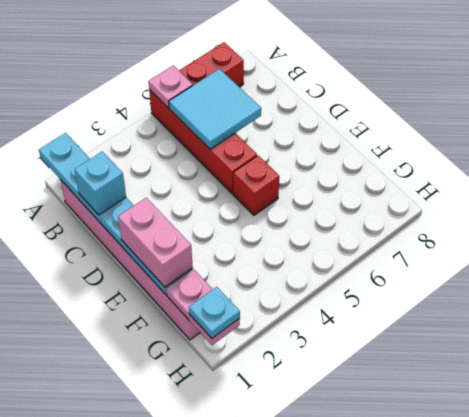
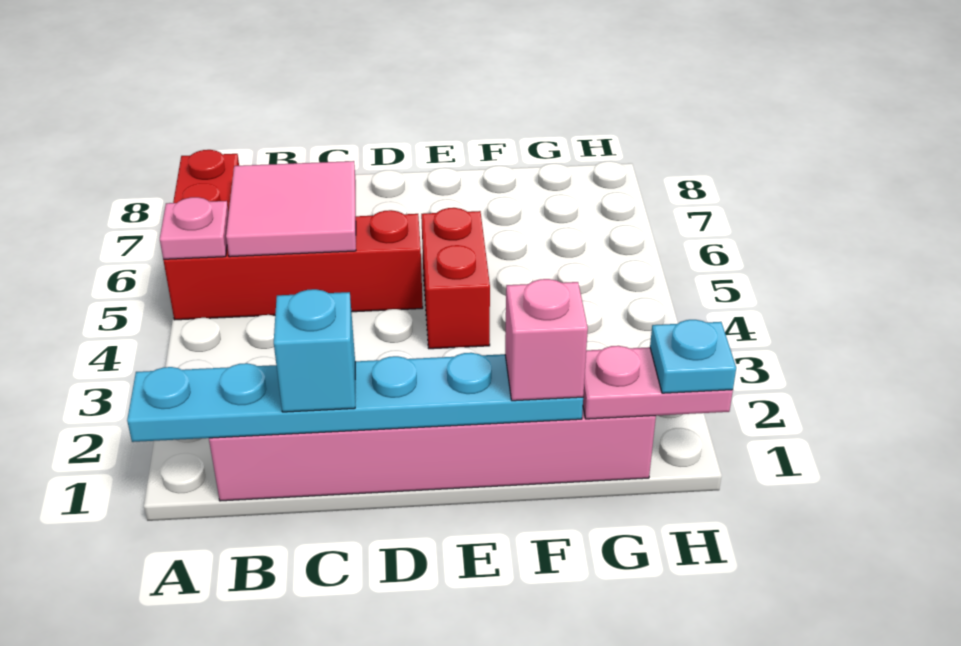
cyan tile B5:C6 level 2 -> pink tile B5:C6 level 2
pink brick E1:F1 level 3 -> pink brick F1 level 3
red brick E5 level 1 -> red brick E4:E5 level 1

